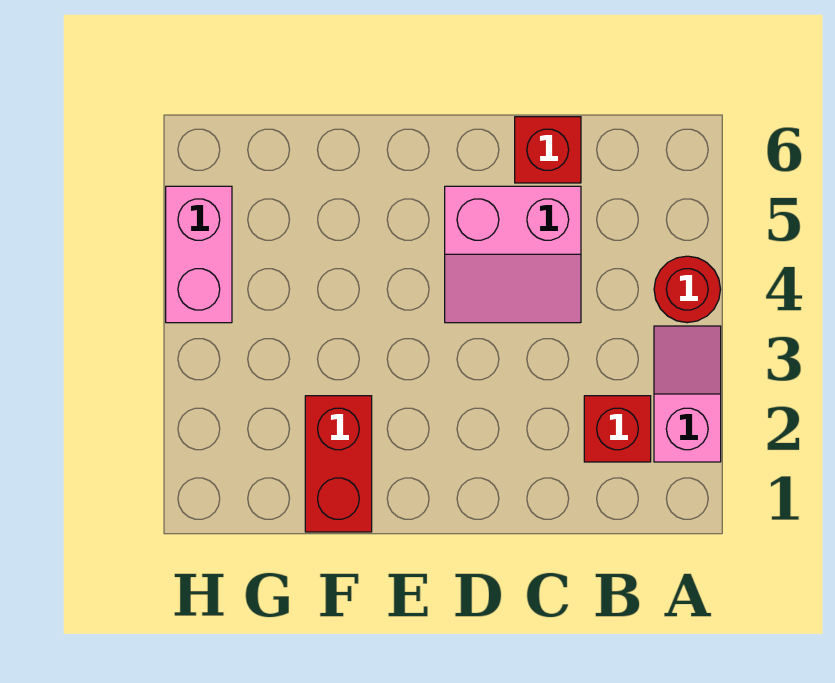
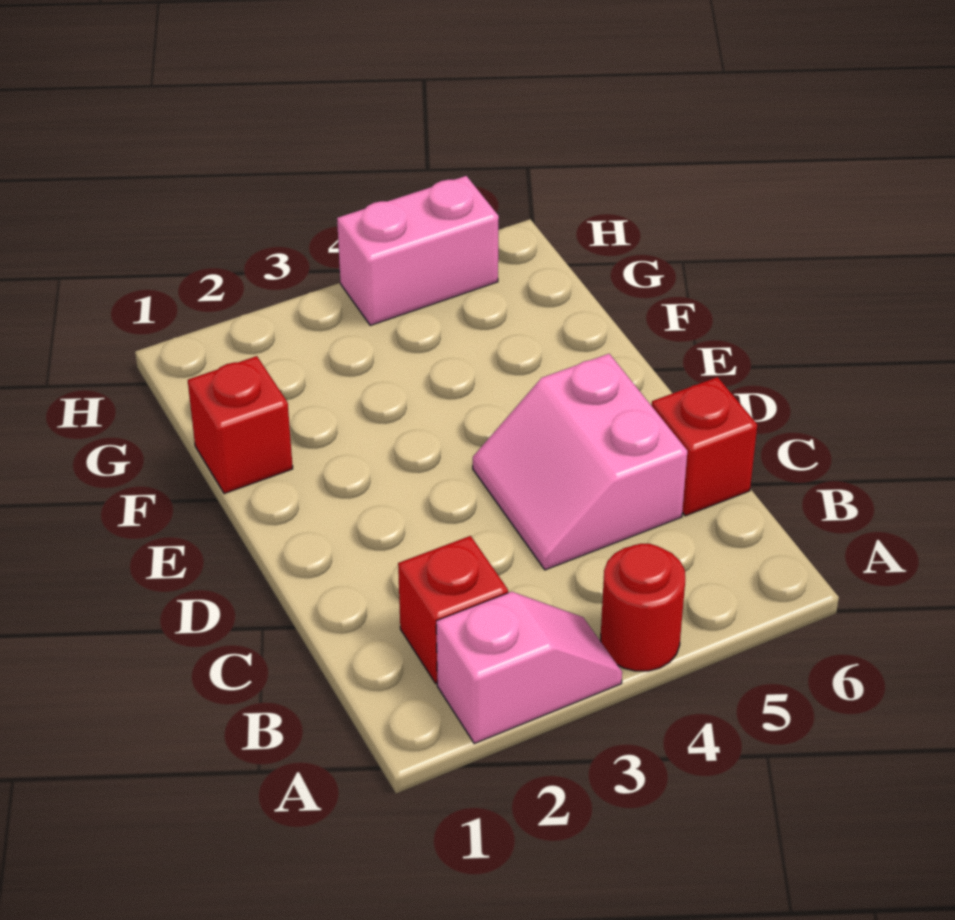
red brick F1:F2 level 1 -> red brick F1 level 1

